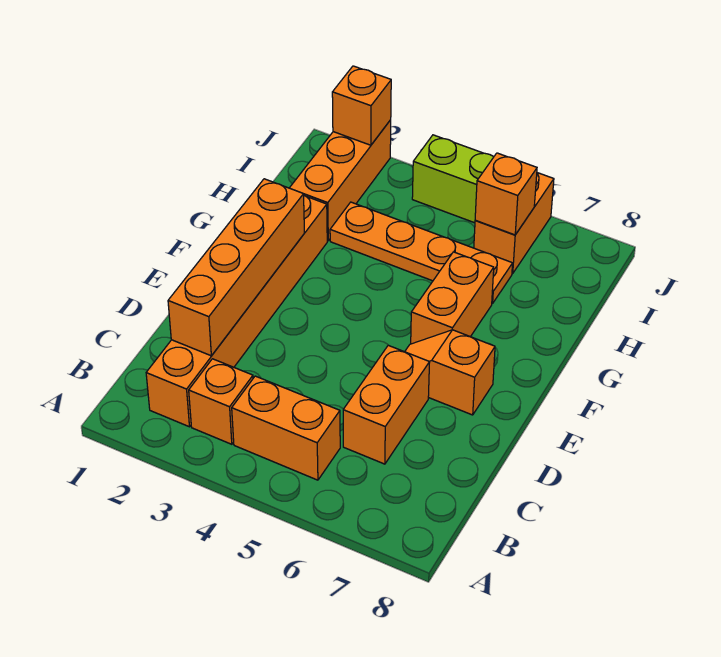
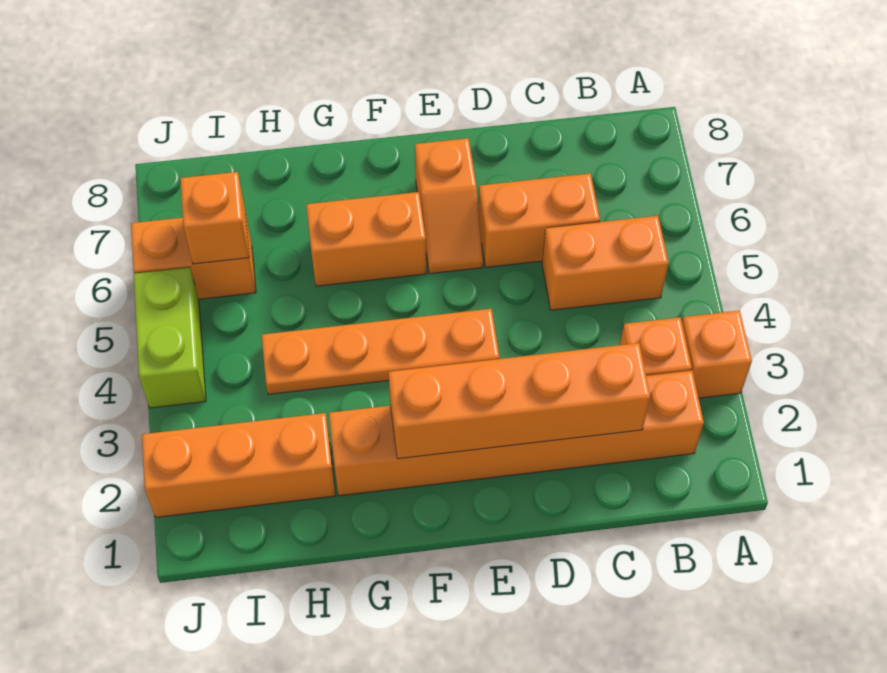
orange brick B4:B5 level 1 -> orange brick B5:C5 level 1
orange plate H3:H6 level 1 -> orange plate E4:H4 level 1
orange brick J2 level 2 -> orange brick A3 level 1

